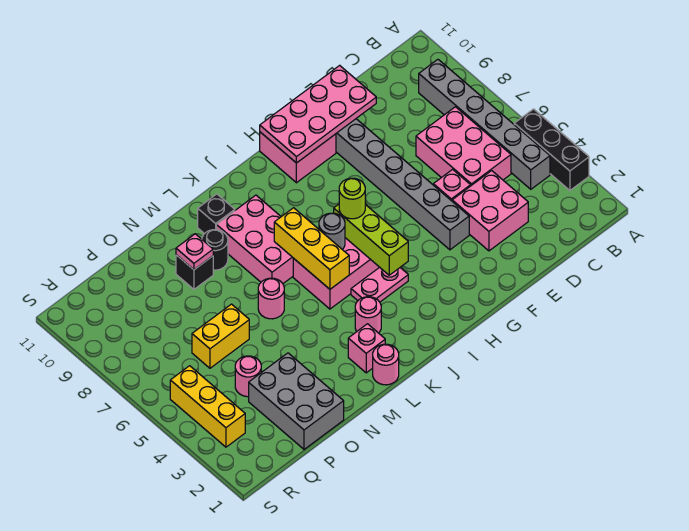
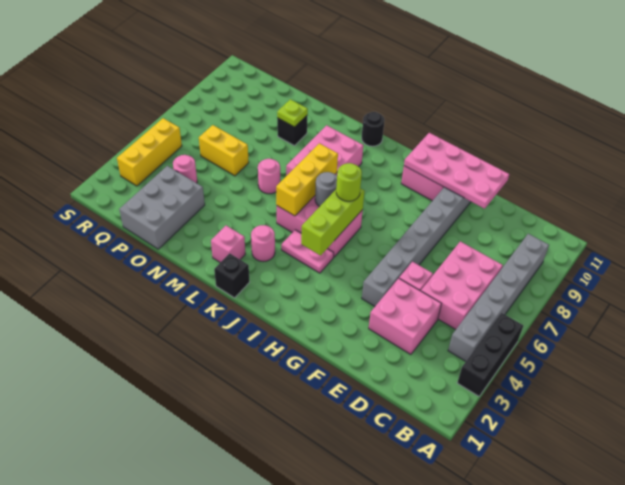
pink round brick L1 level 1 -> none
black brick L10 level 1 -> black brick K1 level 1
black round brick M9 level 1 -> black round brick K11 level 1
pink plate N9 level 2 -> lime plate N9 level 2

